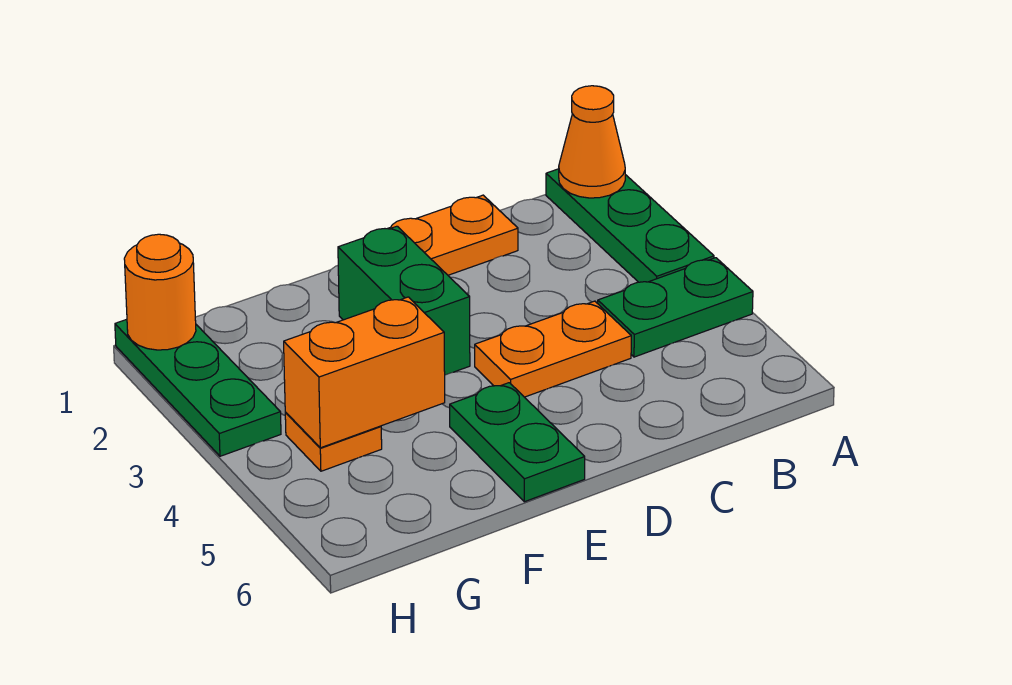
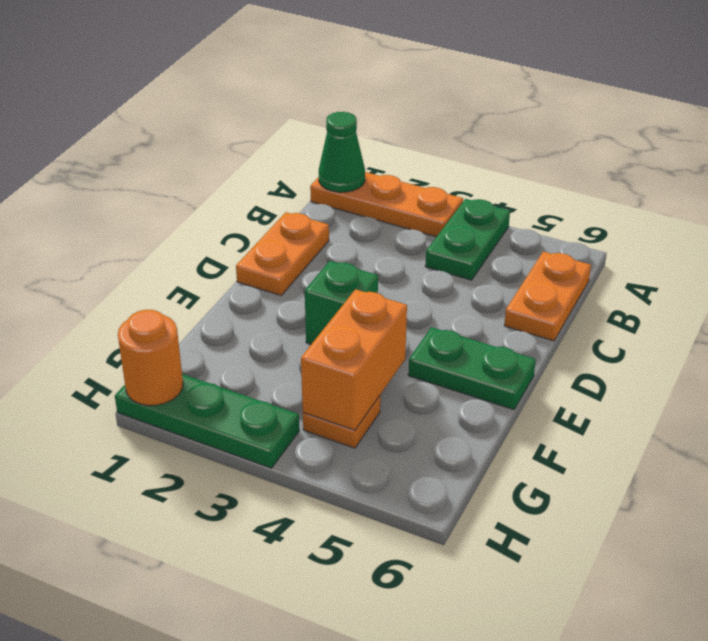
green plate A1:A3 level 1 -> orange plate A1:A3 level 1
orange cone A1 level 2 -> green cone A1 level 2
orange plate C4:D4 level 1 -> orange plate B6:C6 level 1
green brick E2:E3 level 1 -> green brick E3 level 1

